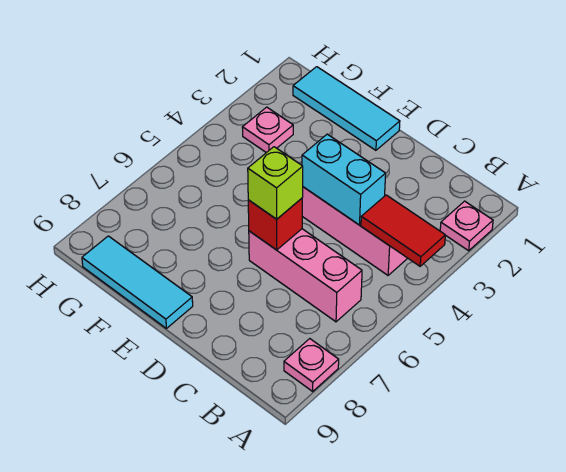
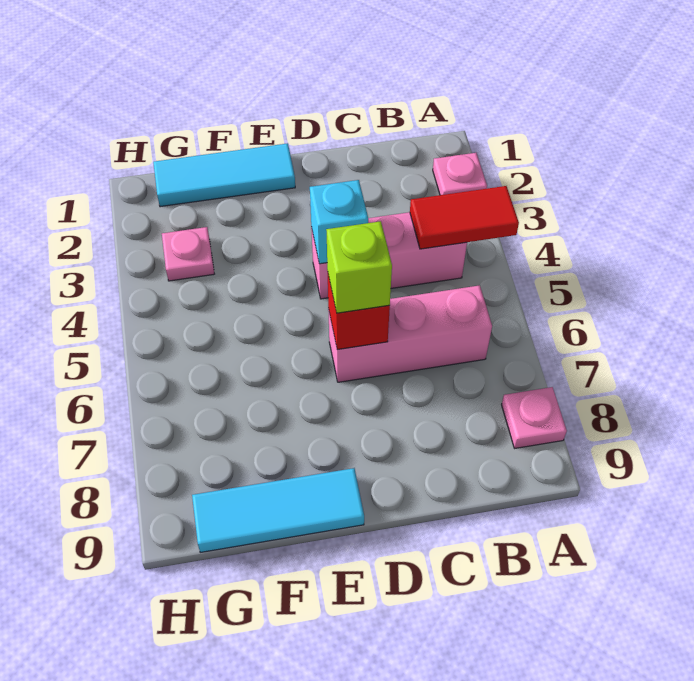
cyan brick C4:D4 level 2 -> cyan brick D4 level 2

